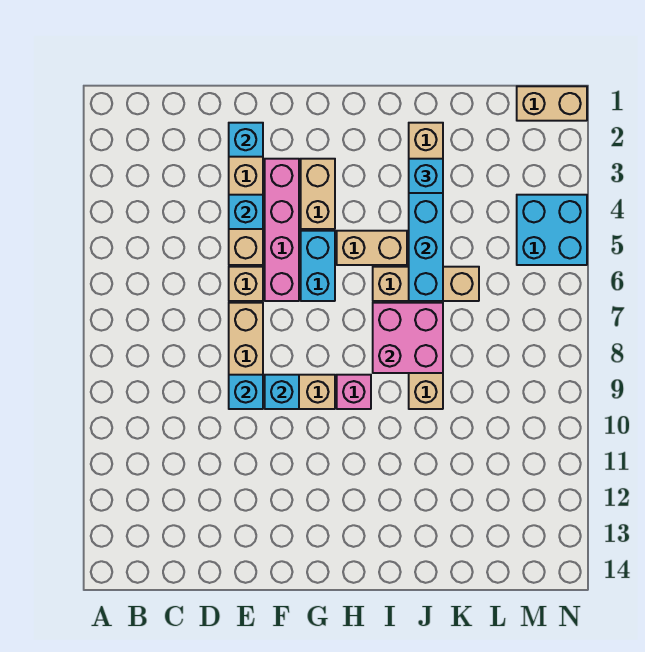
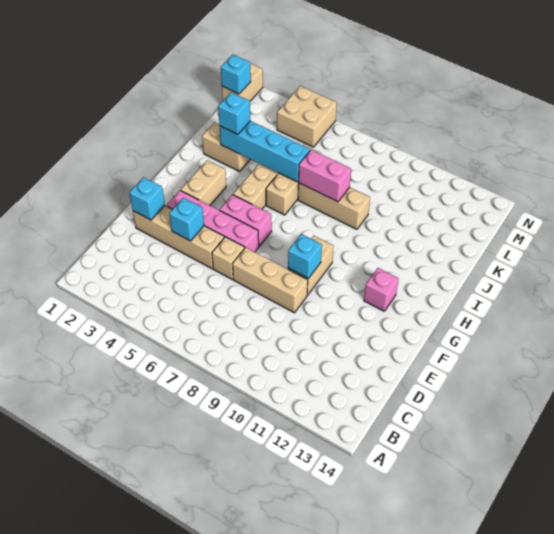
cyan brick E9 level 2 -> cyan brick M1 level 2
tan brick G3:G4 level 1 -> tan brick G3:H3 level 1
cyan brick G5:G6 level 1 -> pink brick G5:G6 level 1
pink brick H9 level 1 -> pink brick G12 level 1
pink brick I7:J8 level 2 -> pink brick J7:J8 level 2
cyan brick M4:N5 level 1 -> tan brick M4:N5 level 1

